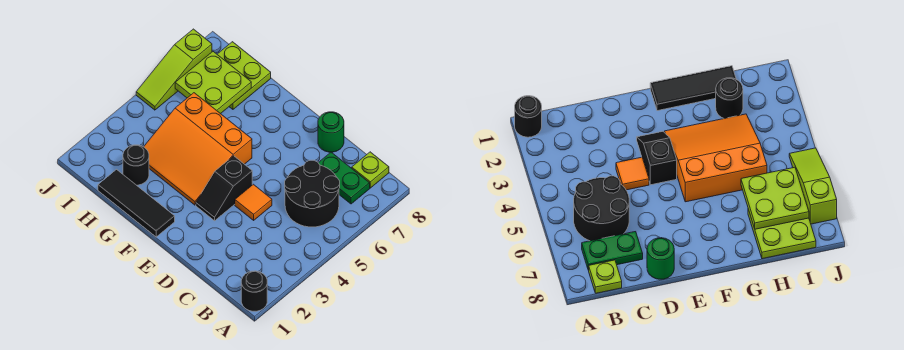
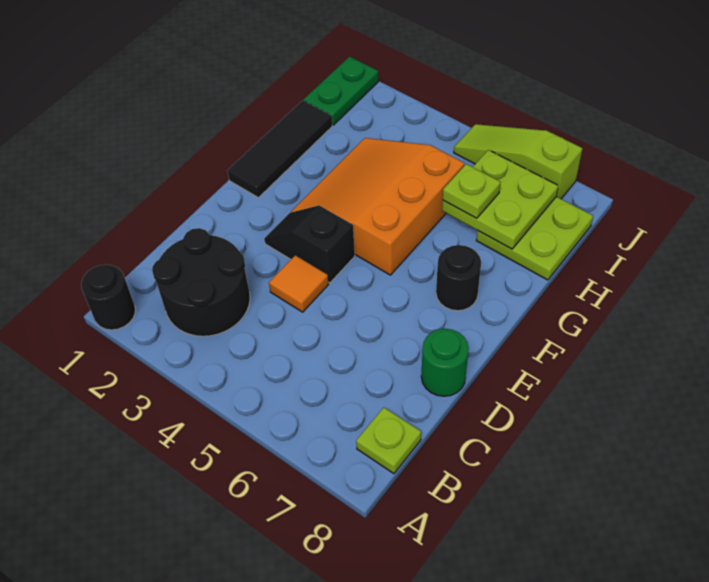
black round brick B5:C6 level 1 -> black round brick B2:C3 level 1
green plate B7:C7 level 1 -> green plate I1:J1 level 1
black round brick H2 level 1 -> black round brick F7 level 1
none -> lime plate H6 level 3

